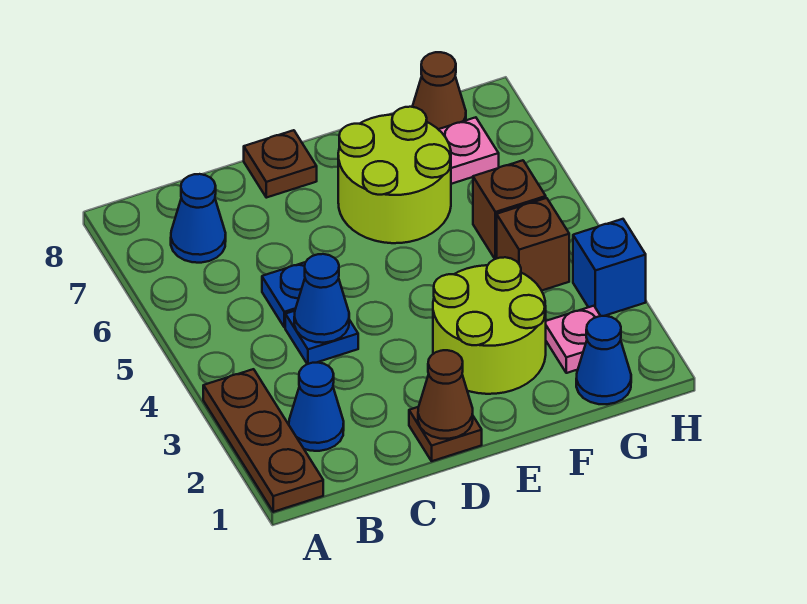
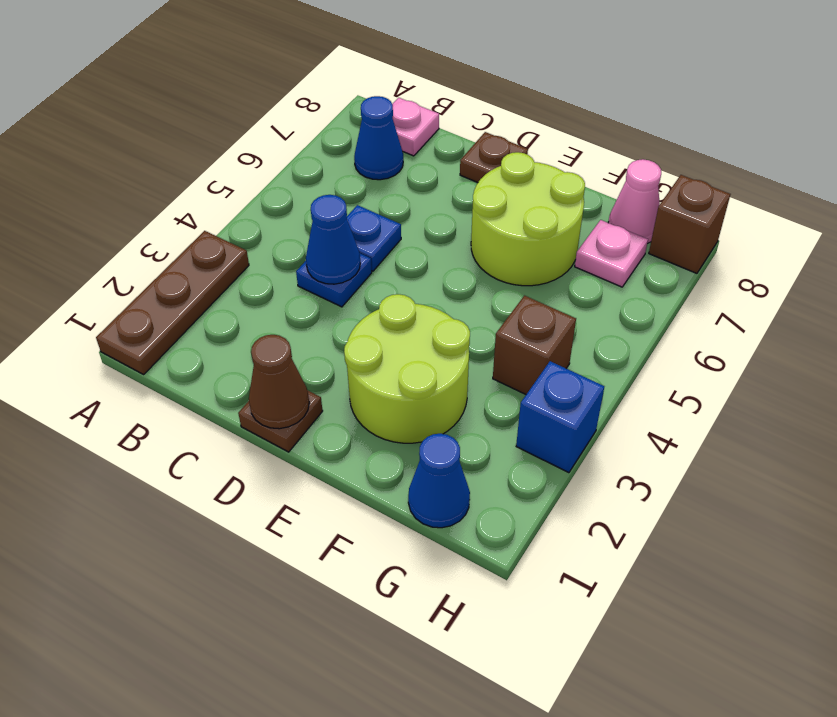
blue cone B2 level 1 -> none
pink plate G2 level 1 -> pink plate B8 level 1
brown brick G5 level 1 -> brown brick H8 level 1
brown cone G8 level 1 -> pink cone G8 level 1

